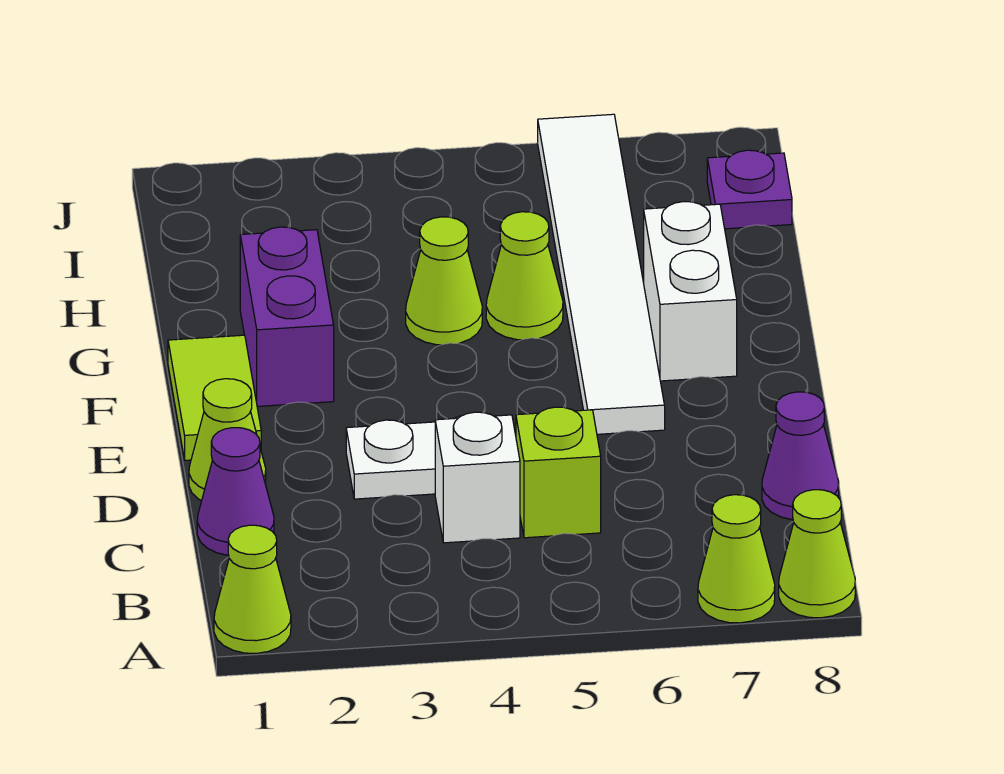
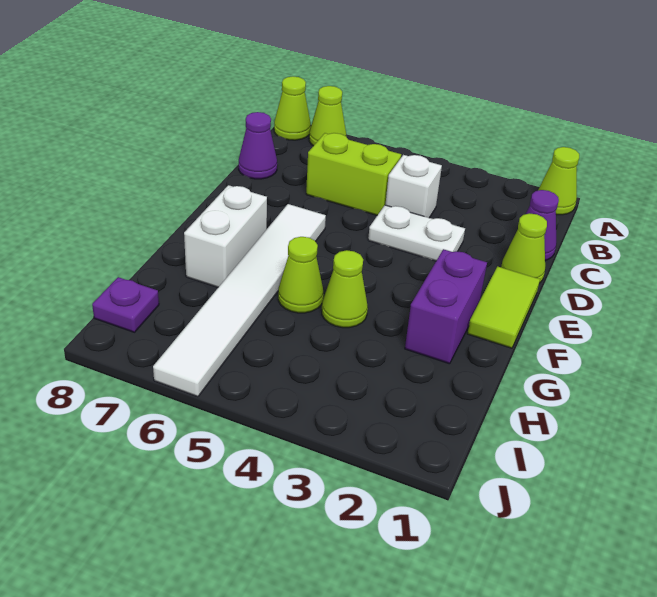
lime brick C5 level 1 -> lime brick C5:C6 level 1

